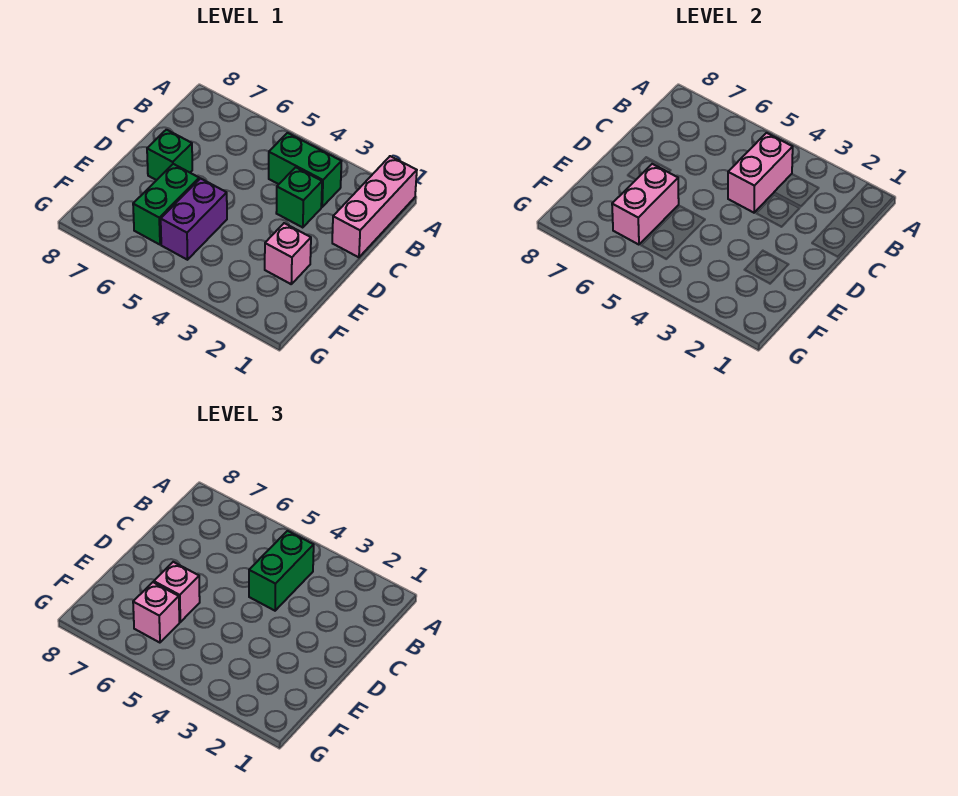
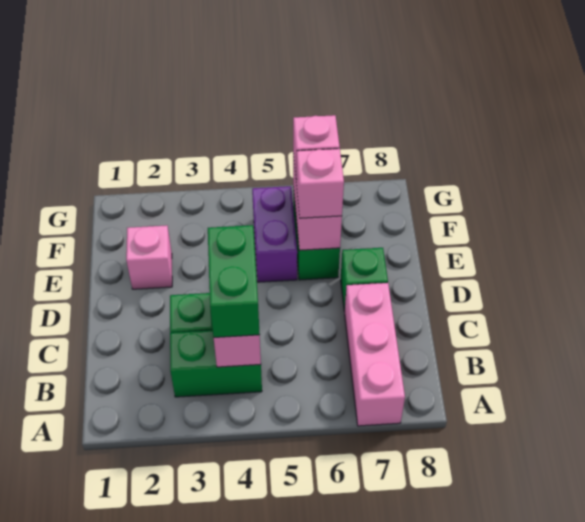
pink brick A1:C1 level 1 -> pink brick A7:C7 level 1

